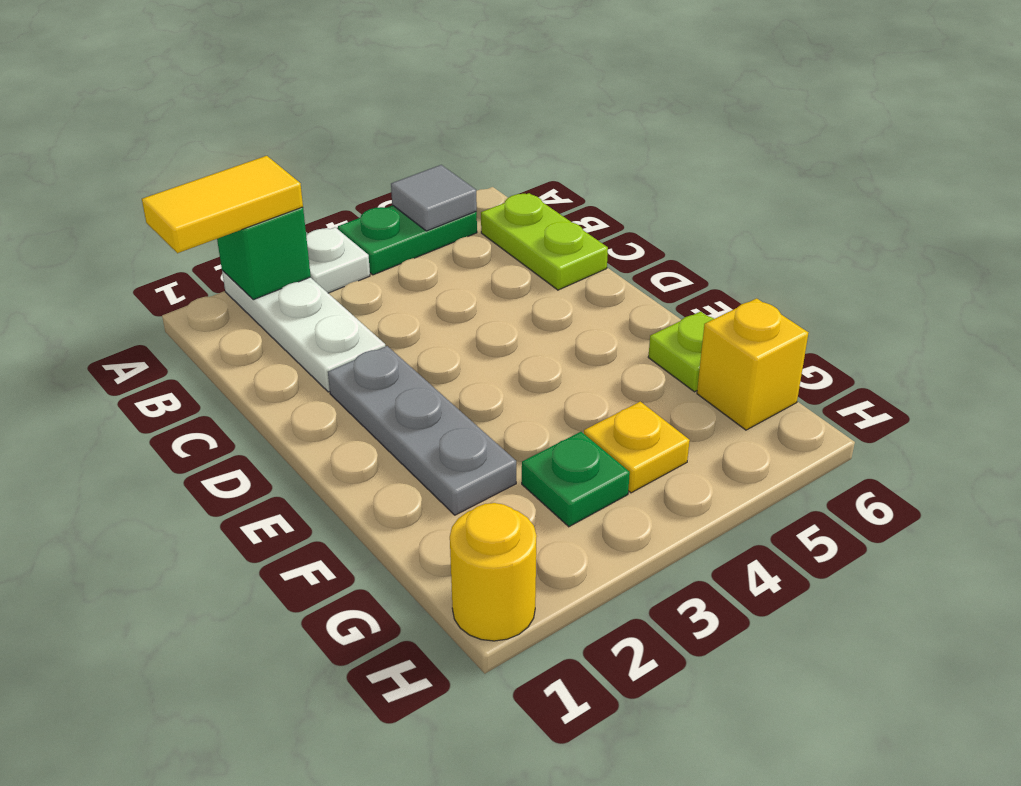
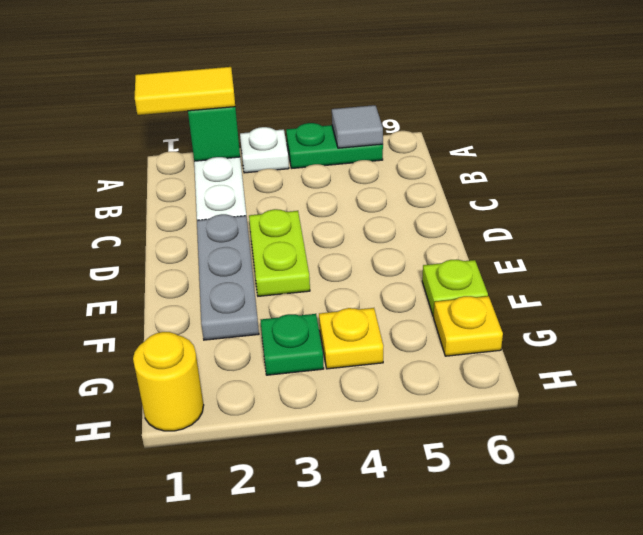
lime plate B6:C6 level 1 -> lime plate D3:E3 level 1
yellow brick G6 level 1 -> yellow plate G6 level 1

